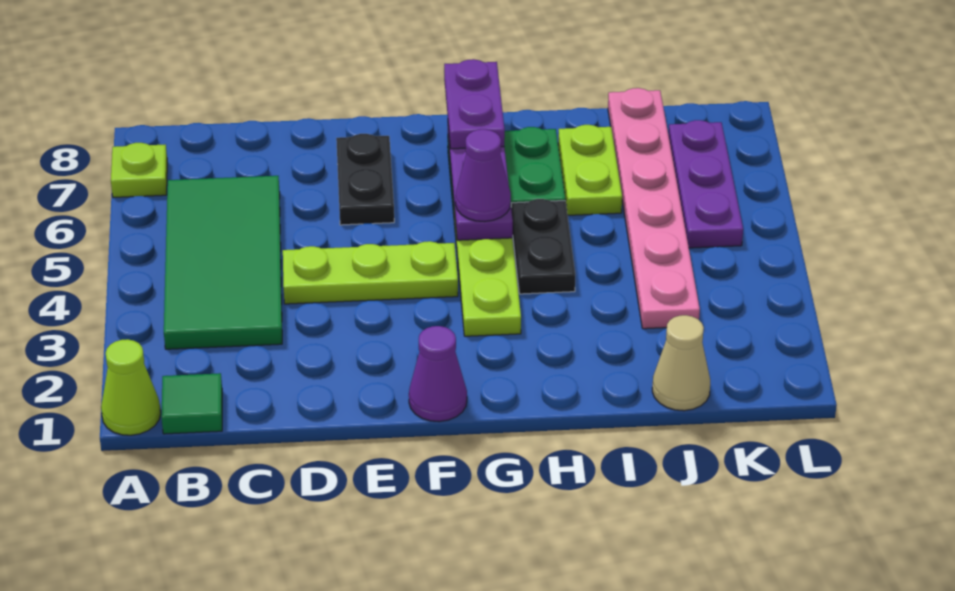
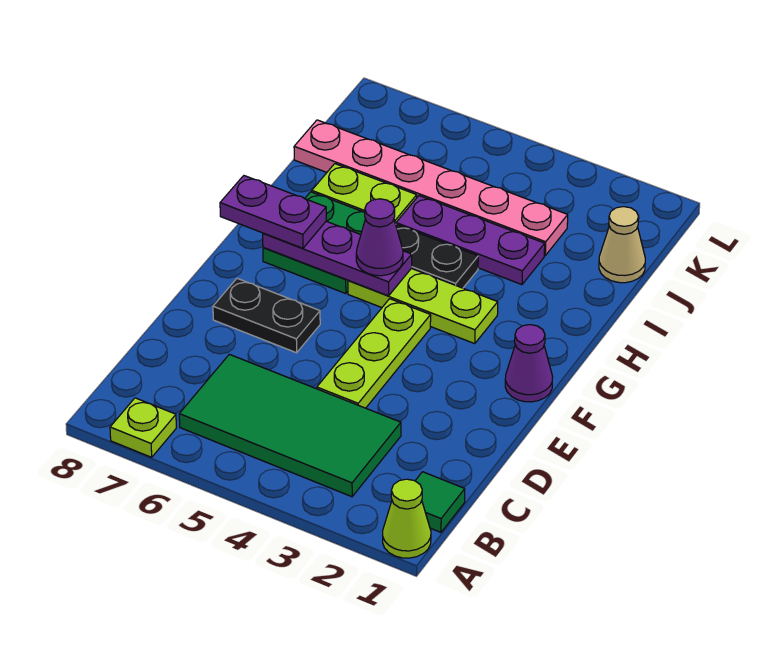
purple plate K5:K7 level 1 -> purple plate I3:I5 level 1

